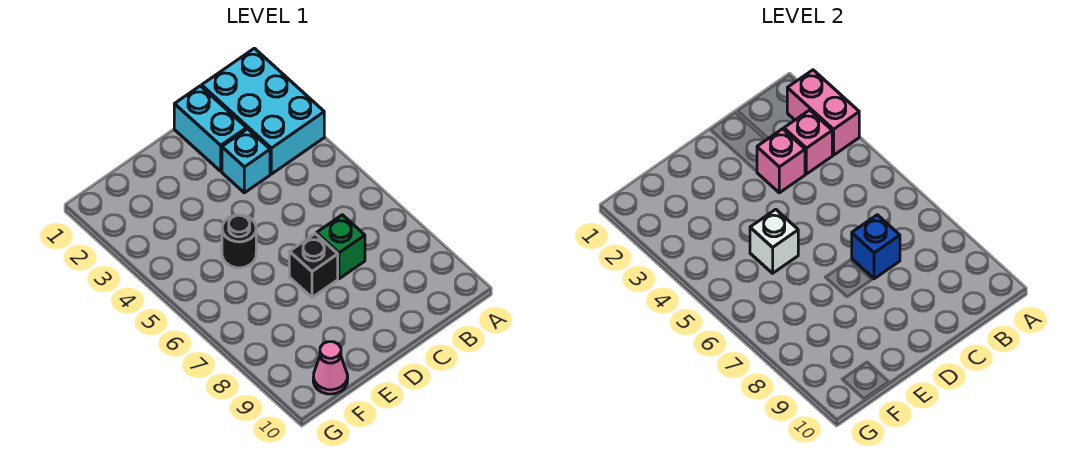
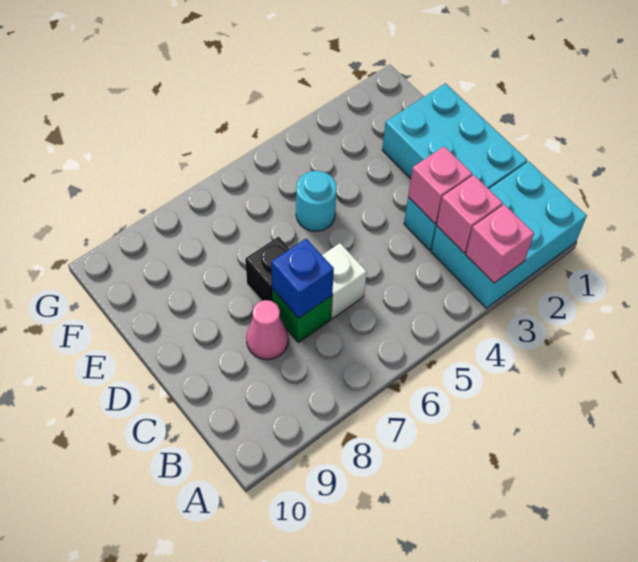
pink brick A2:A3 level 2 -> pink brick A3 level 2
cyan brick C1:C2 level 1 -> cyan brick C1:E2 level 1
black round brick E5 level 1 -> cyan round brick E5 level 1
white brick E5 level 2 -> white brick C6 level 1
pink cone F10 level 1 -> pink cone C8 level 1

